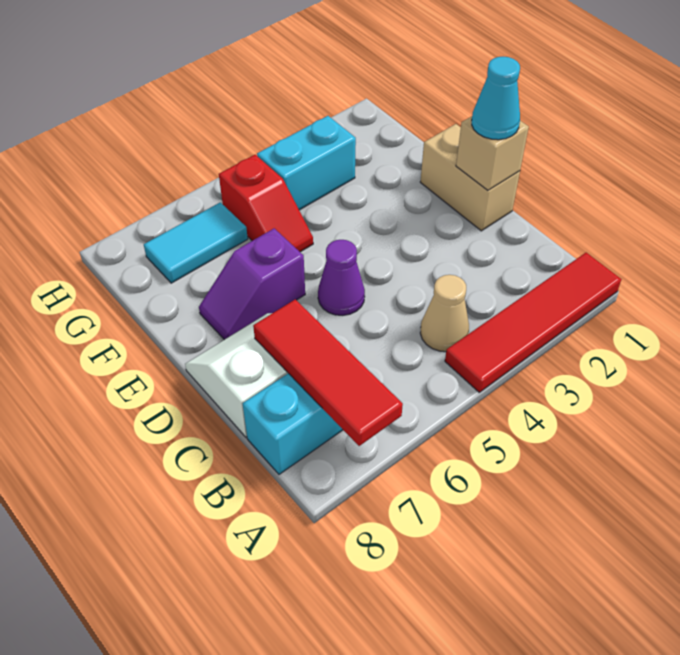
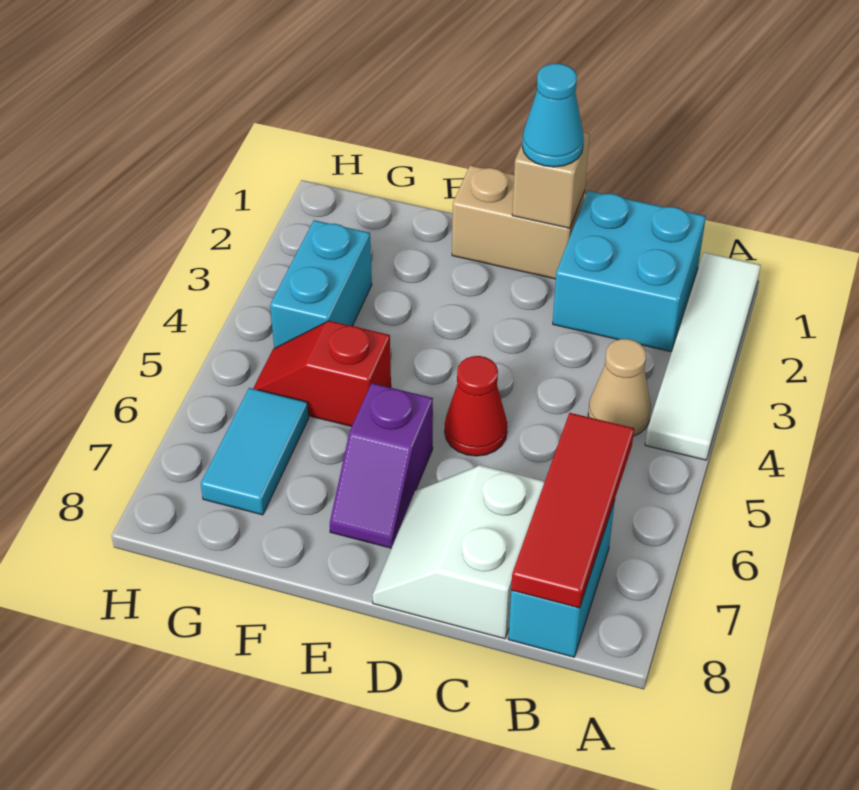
red tile A1:A4 level 1 -> white tile A1:A4 level 1
red tile A7:C7 level 2 -> red tile B6:B8 level 2
none -> cyan brick B1:C2 level 1
purple cone D5 level 1 -> red cone D5 level 1
red slope F5:G5 level 1 top G -> red slope F5:G5 level 1 top F

